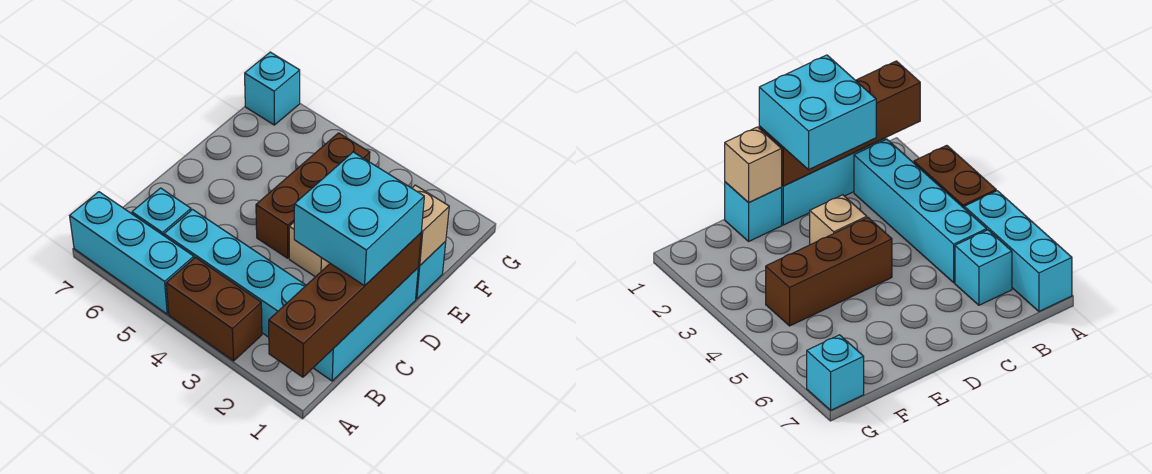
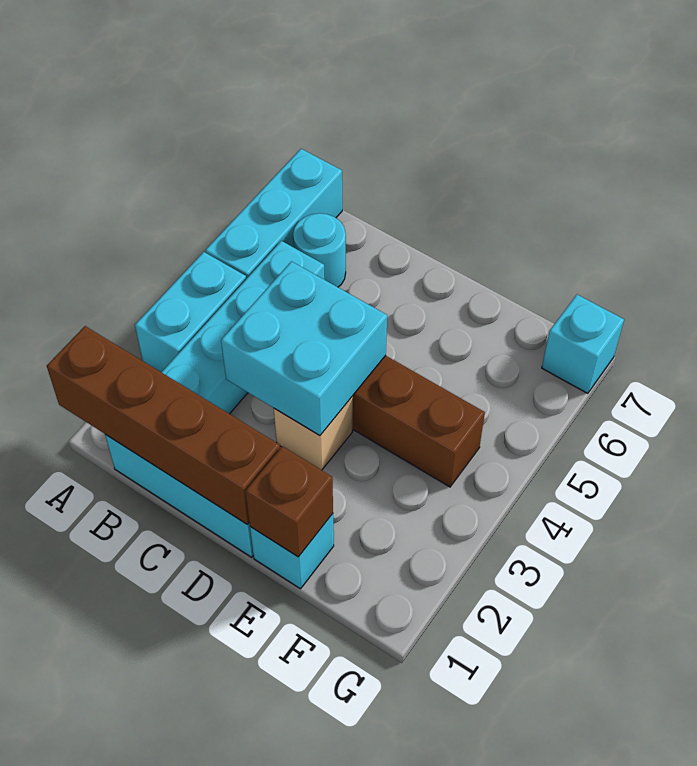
brown brick A3:A4 level 1 -> cyan brick A3:A4 level 1
cyan brick B6 level 1 -> cyan round brick B6 level 1
cyan brick C1:D2 level 3 -> cyan brick C3:D4 level 2
tan brick E1 level 2 -> brown brick E1 level 2

